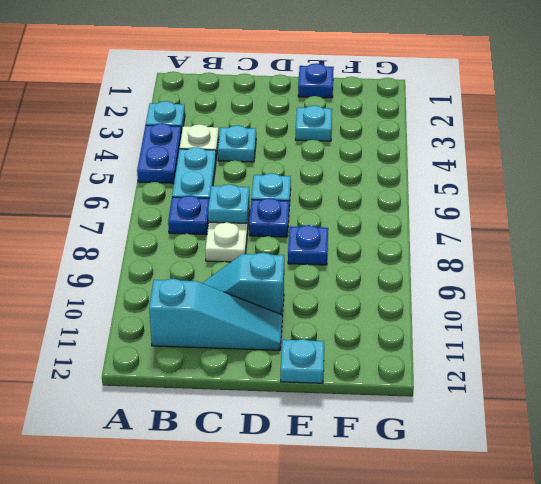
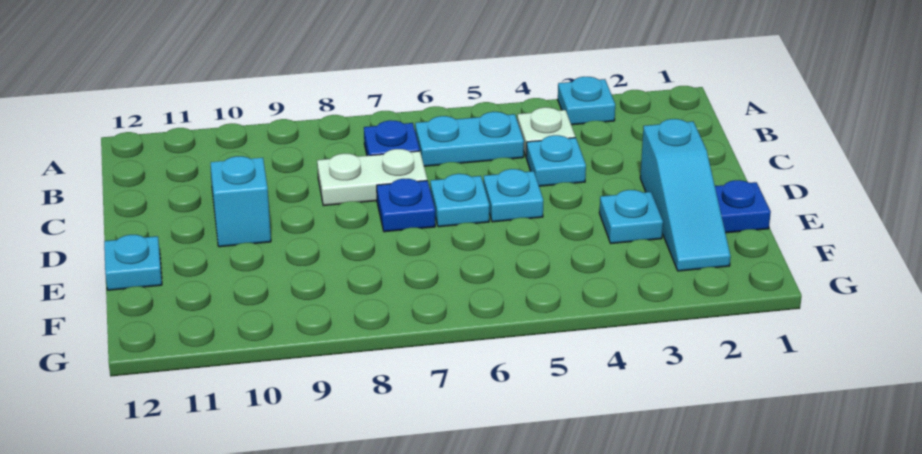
blue plate A4:A5 level 1 -> none
cyan slope B11:D11 level 1 top B -> cyan slope D2:F2 level 1 top D
cyan plate C7 level 2 -> cyan plate D5 level 1
blue plate E8 level 1 -> none

